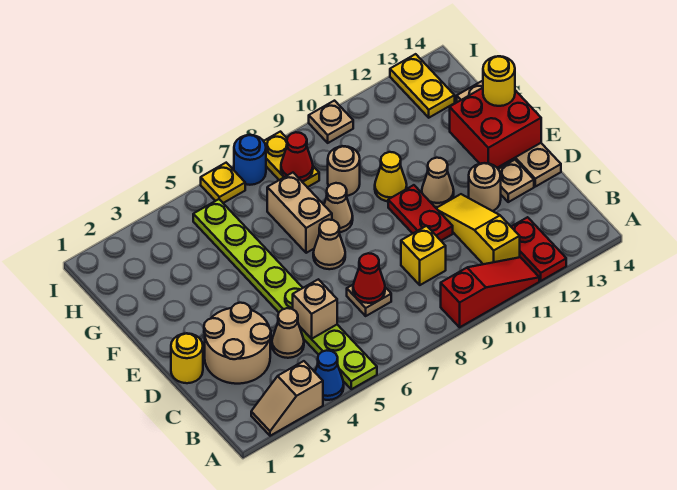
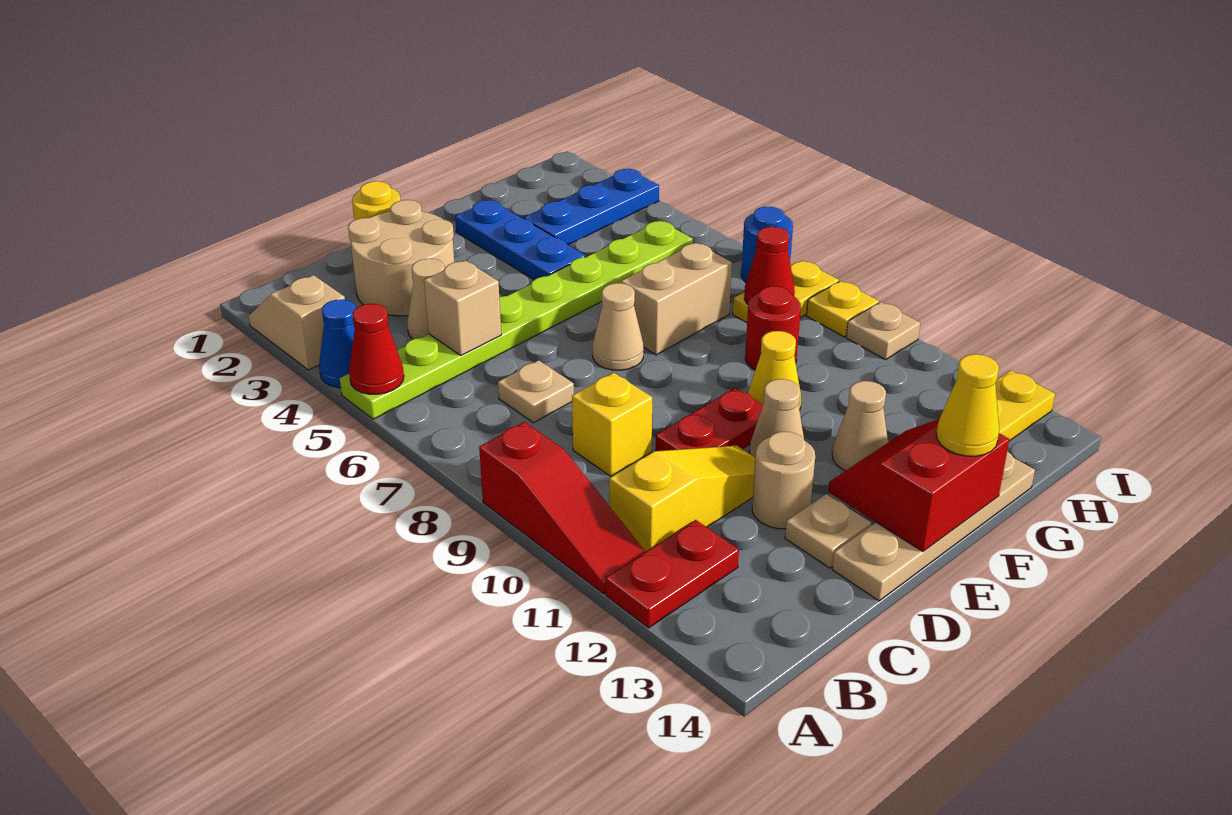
red cone C7 level 2 -> red cone A5 level 2
red brick E13:F14 level 2 -> red slope E13:F14 level 2 top 14
none -> blue plate F2:F4 level 1
tan cone F8 level 1 -> tan cone F12 level 1
yellow round brick F14 level 3 -> yellow cone F14 level 3
none -> blue plate G3:I3 level 1
tan round brick G9 level 1 -> red round brick G9 level 1
yellow plate I6 level 1 -> yellow plate I9 level 1

